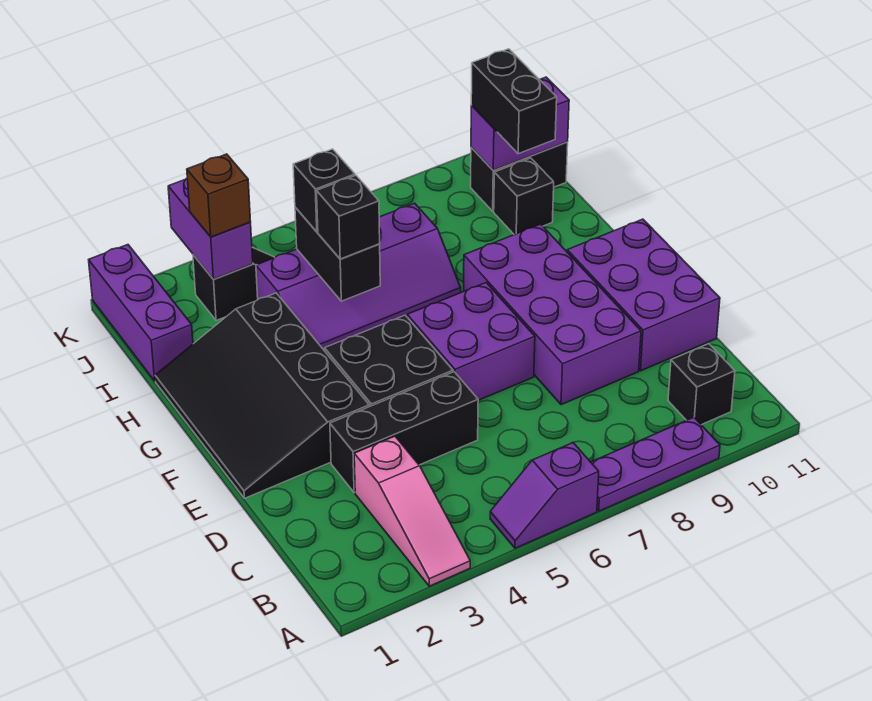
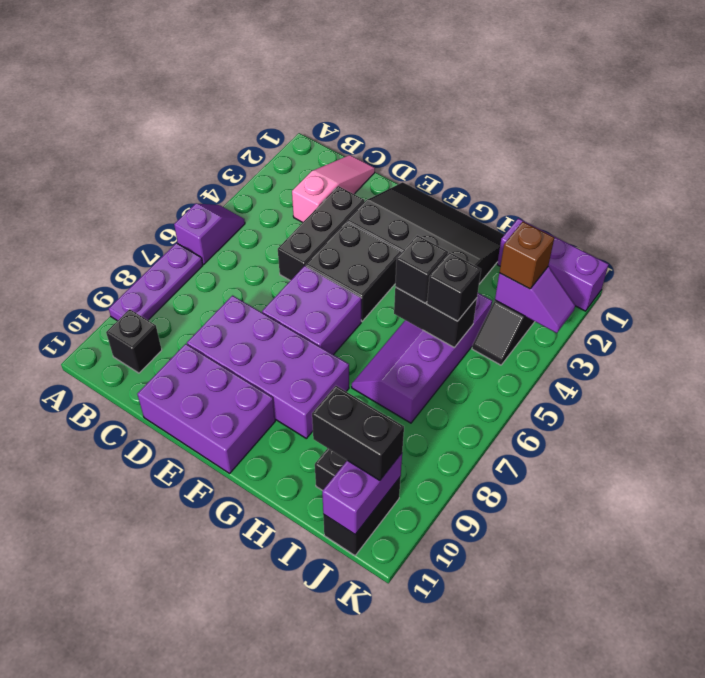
pink slope A3:C3 level 1 top C -> pink slope C1:C3 level 1 top 3
purple brick J3:K3 level 2 -> purple slope J3:K3 level 2 top J

